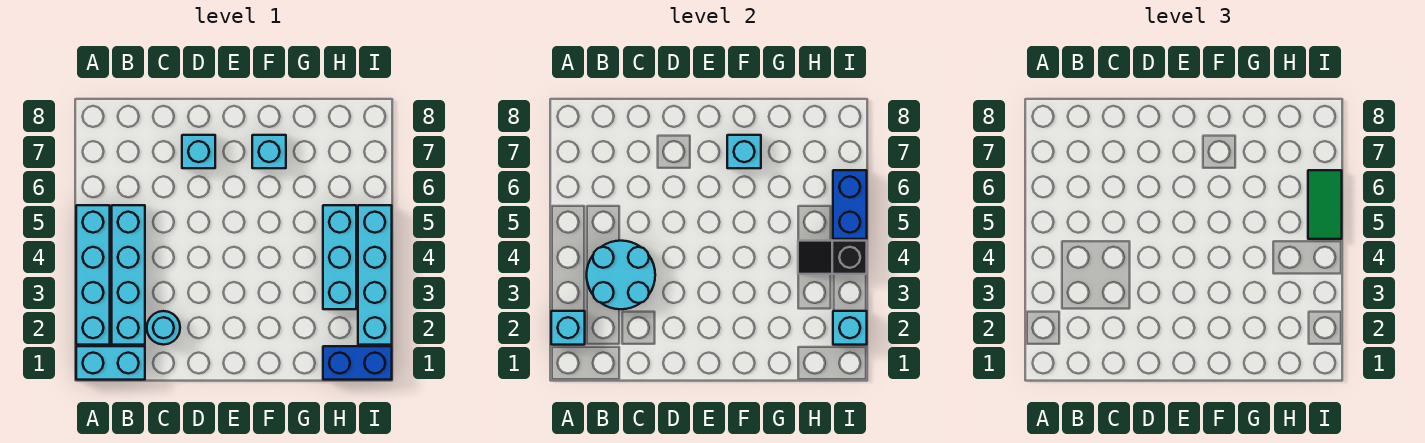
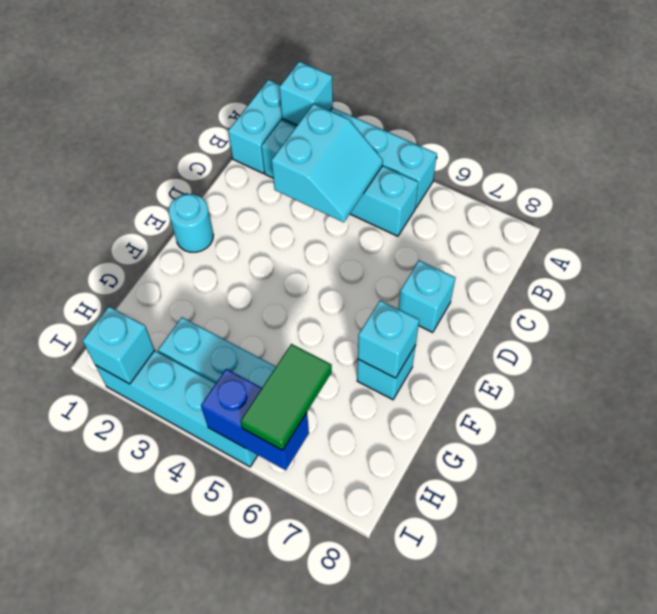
cyan round brick B3:C4 level 2 -> cyan slope B3:C4 level 2 top 3
cyan round brick C2 level 1 -> cyan round brick E1 level 1
blue brick H1:I1 level 1 -> none
black slope H4:I4 level 2 top I -> none
green tile I5:I6 level 3 -> green tile H6:I6 level 3

